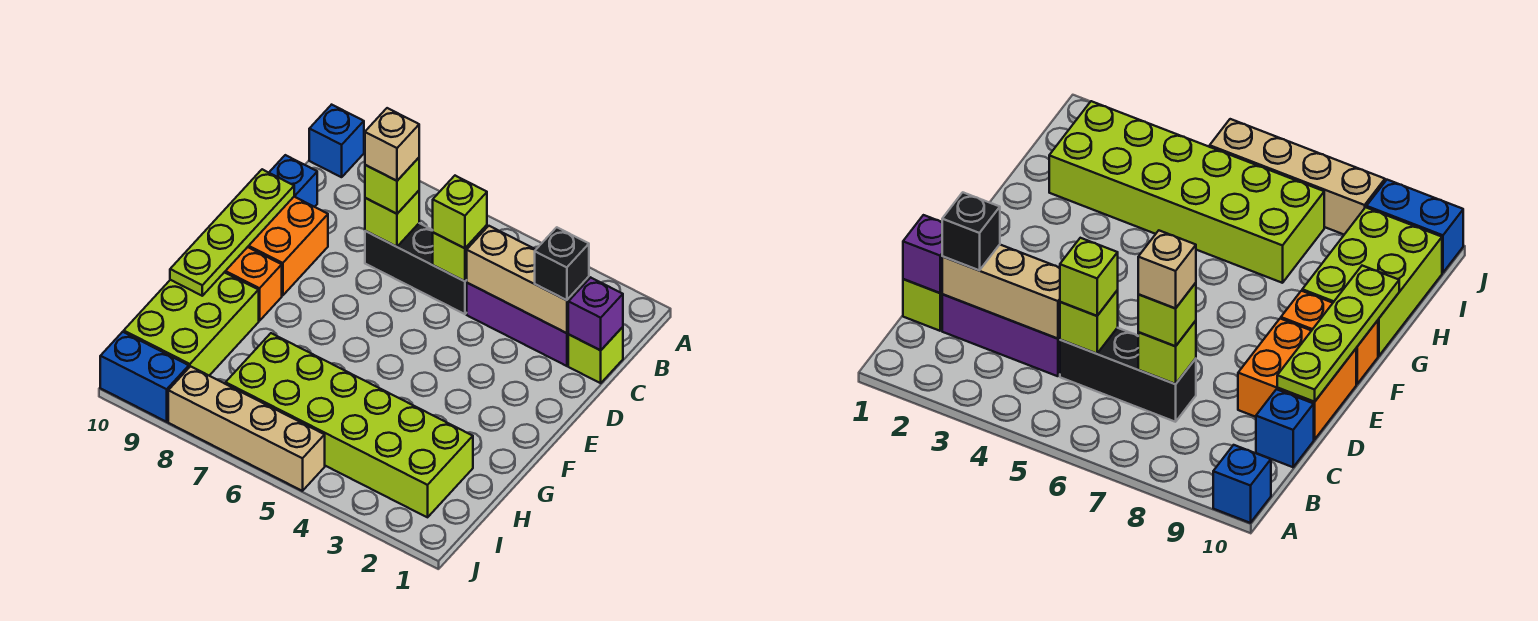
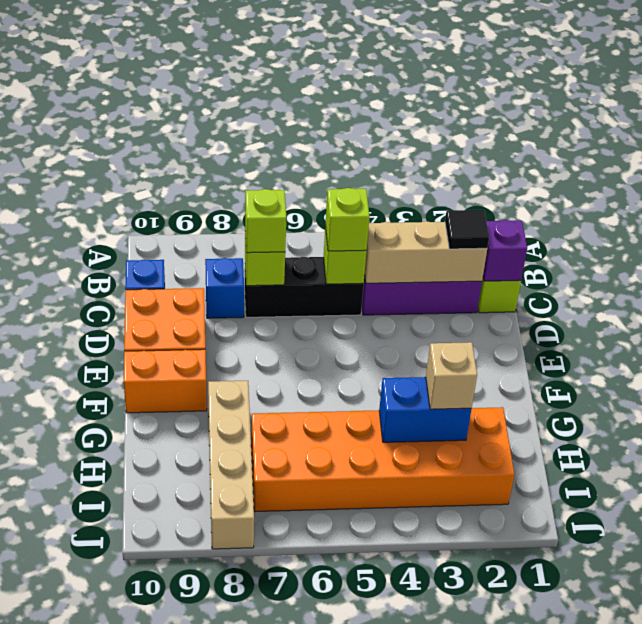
blue brick A10 level 1 -> blue brick C8 level 1
black brick C2 level 3 -> black tile C2 level 3
tan brick C7 level 4 -> tan brick H3 level 3
lime plate D10:G10 level 2 -> none
lime brick G9:I10 level 1 -> none
lime brick H2:I7 level 1 -> orange brick H2:I7 level 1
tan brick J5:J8 level 1 -> tan brick G8:J8 level 1
blue brick J9:J10 level 1 -> blue brick H3:H4 level 2

